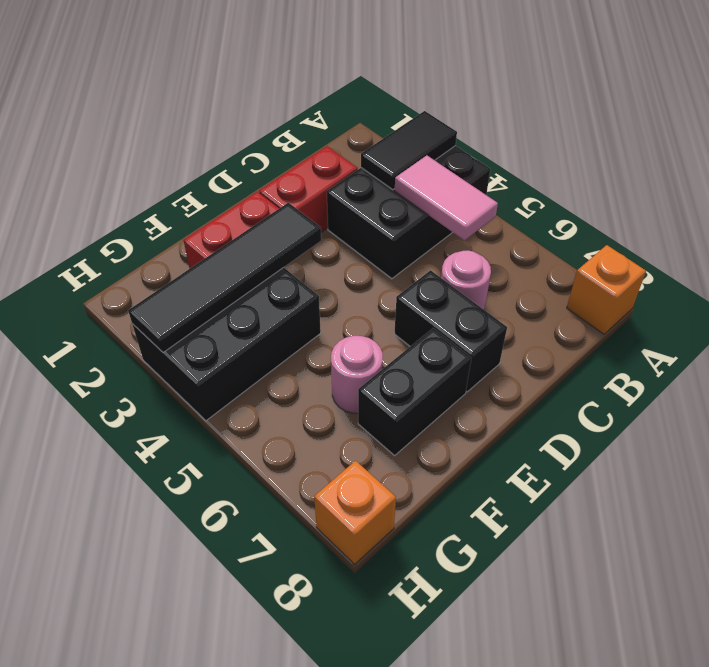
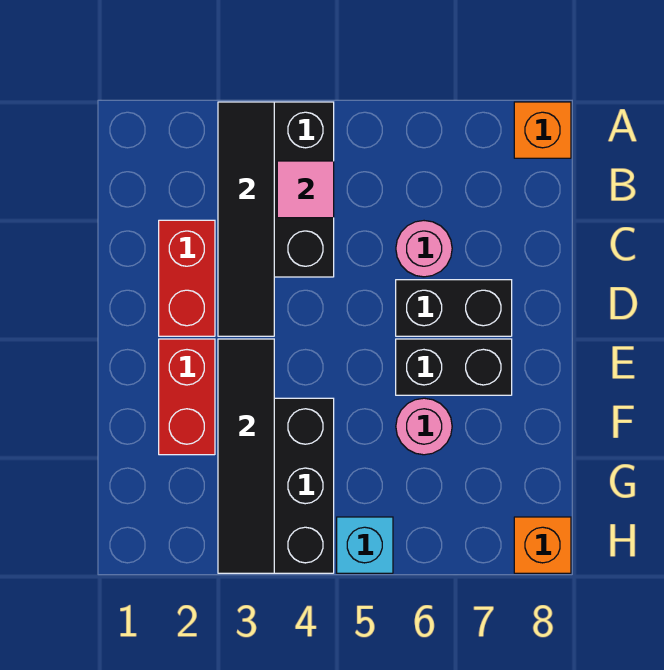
black tile A3:B3 level 2 -> black tile A3:D3 level 2
pink tile B4:B5 level 2 -> pink tile B4 level 2
black brick E7:F7 level 1 -> black brick E6:E7 level 1
none -> cyan brick H5 level 1

